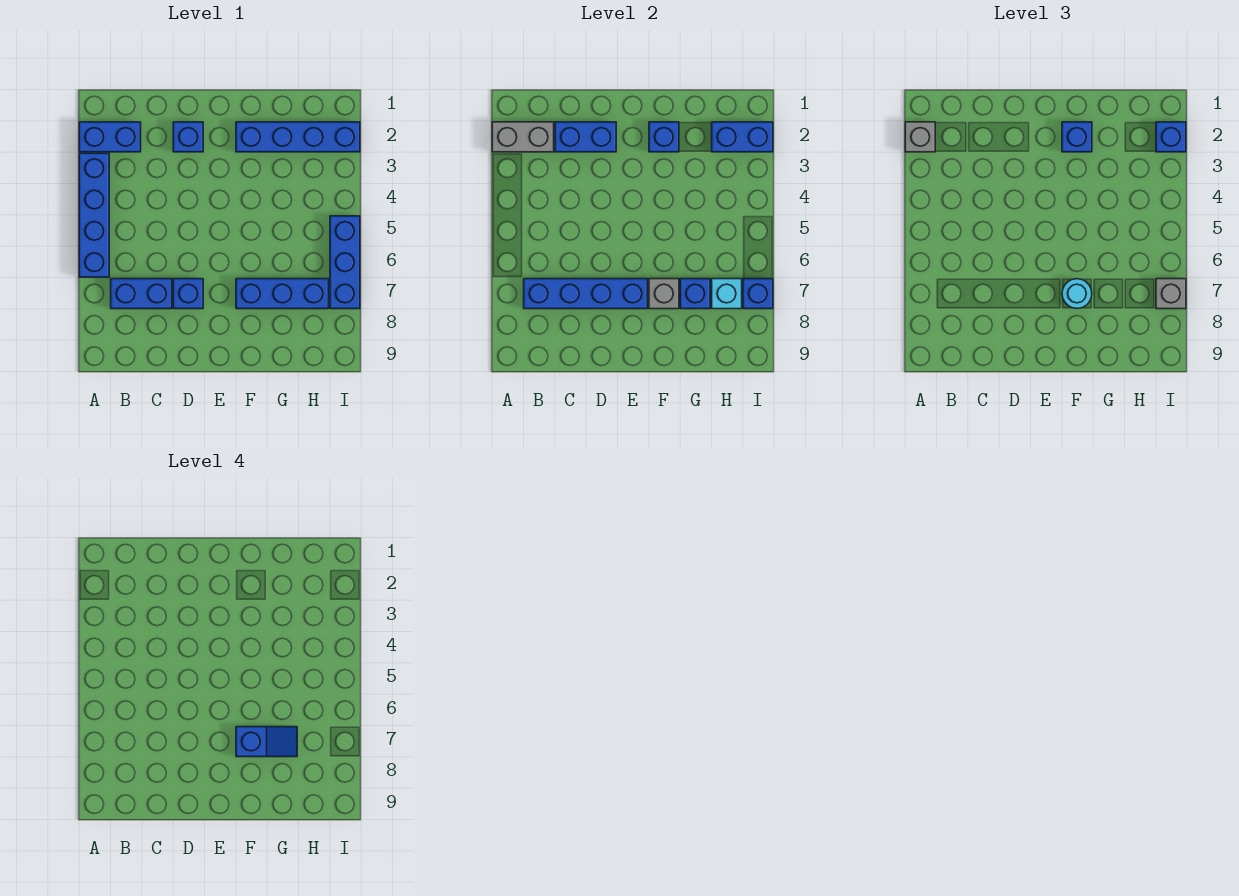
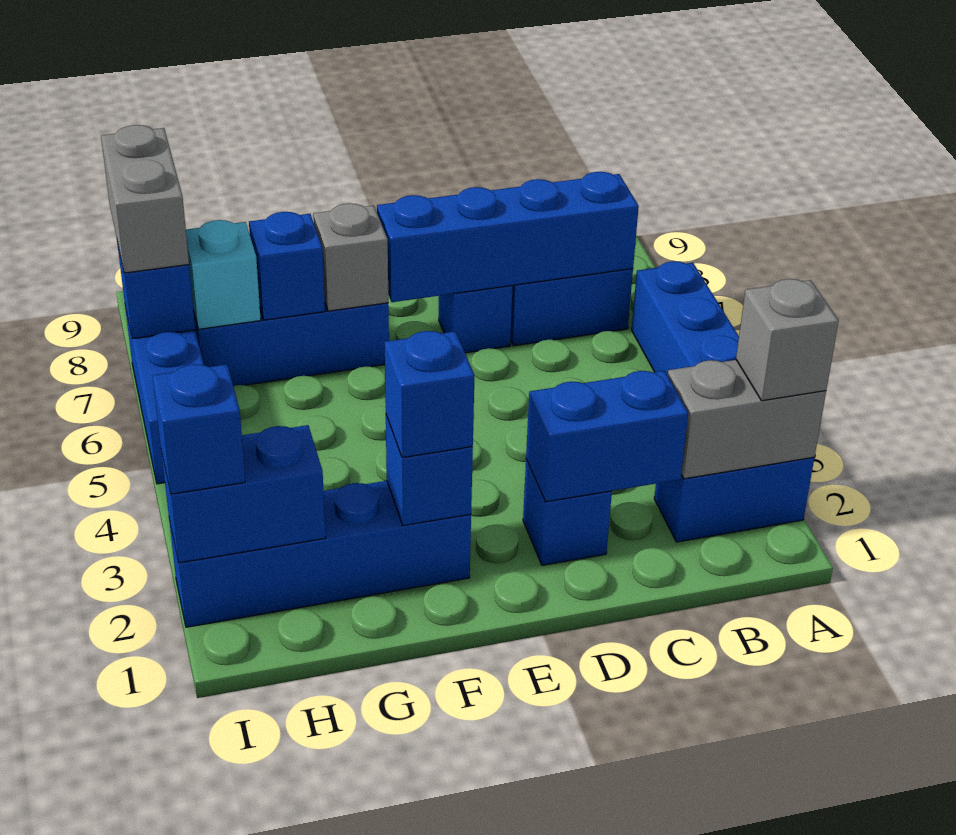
cyan round brick F7 level 3 -> none
blue slope F7:G7 level 4 top F -> none
grey brick I7 level 3 -> grey brick I7:I8 level 3

